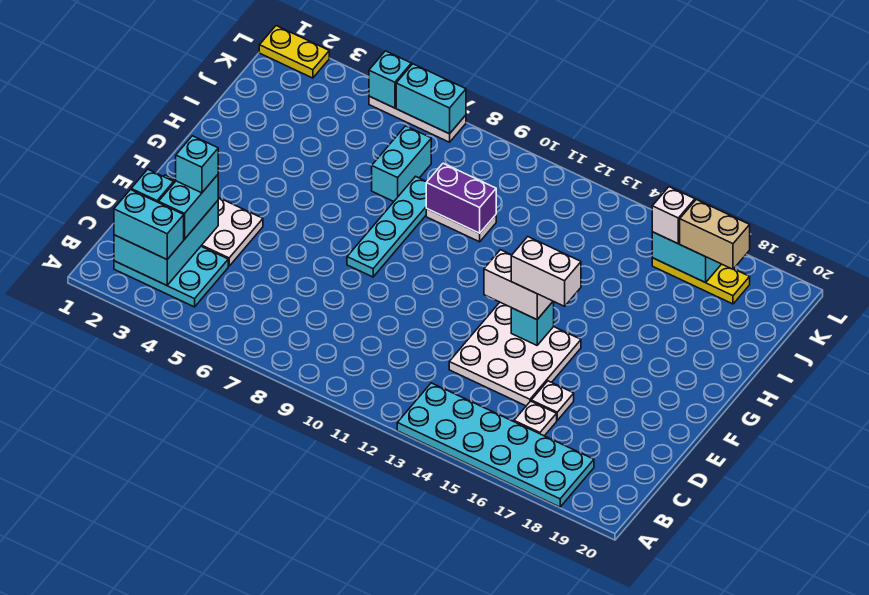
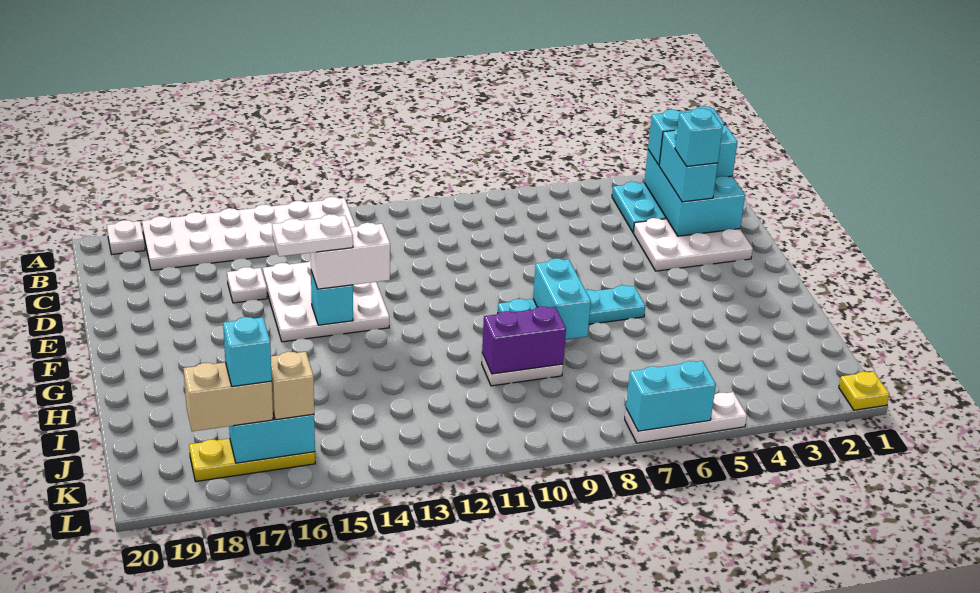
cyan plate A13:B18 level 1 -> white plate A13:B18 level 1
white plate C16 level 1 -> white plate A19 level 1
cyan plate F8:I8 level 1 -> cyan plate G6:G9 level 1
white brick F14:F15 level 4 -> white plate F14:F15 level 4
cyan brick I7:J7 level 1 -> cyan brick G8:H8 level 2
white brick K16 level 3 -> tan brick K16 level 3
yellow plate L1:L2 level 1 -> yellow plate L1 level 1
cyan brick L5 level 2 -> cyan brick K17 level 4

